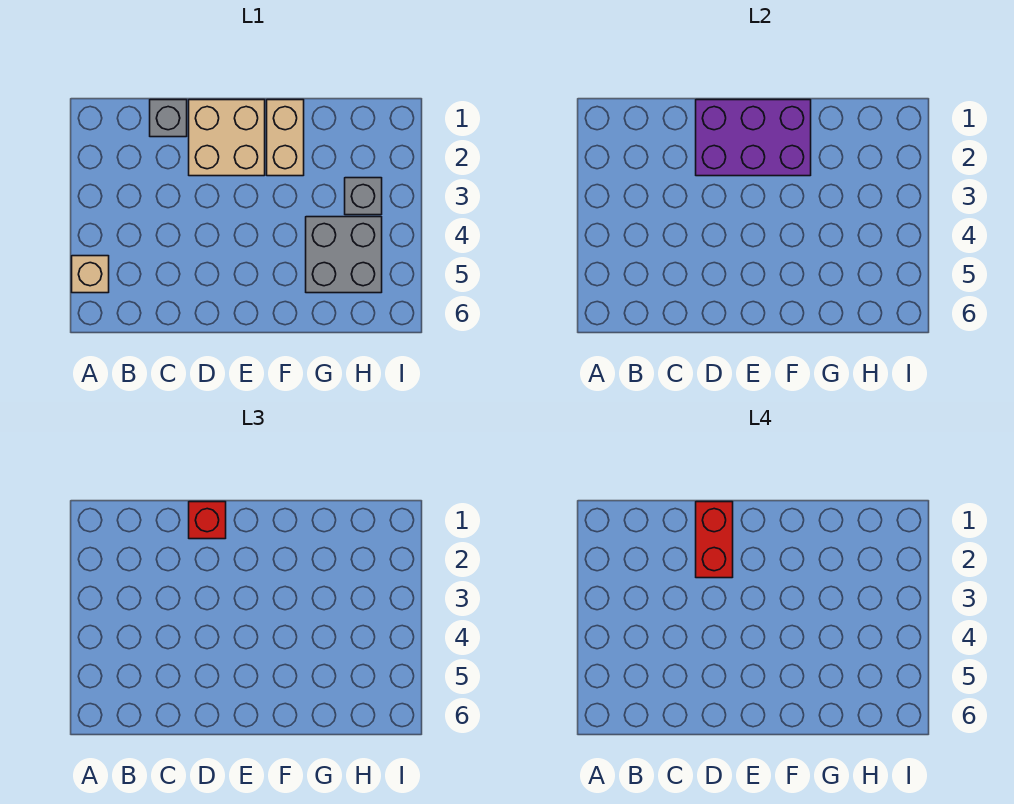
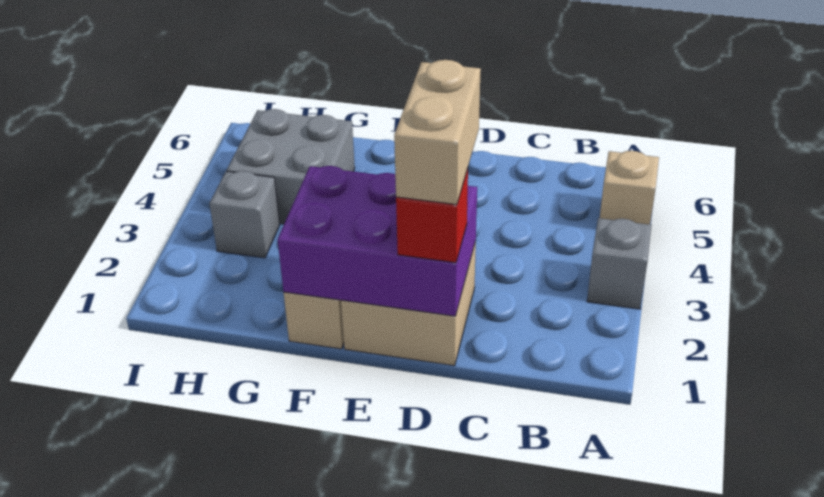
grey brick C1 level 1 -> grey brick A3 level 1
red brick D1:D2 level 4 -> tan brick D1:D2 level 4

